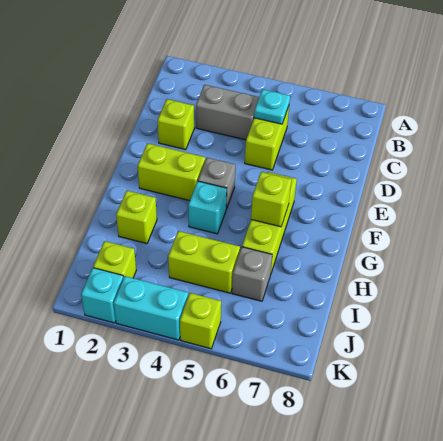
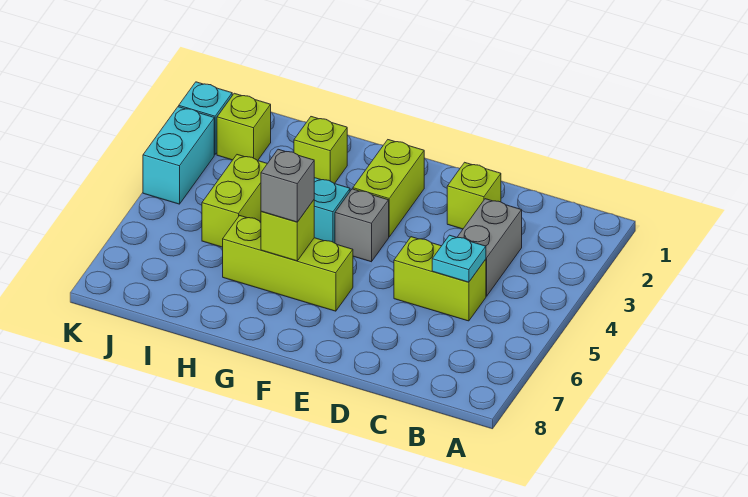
grey brick I6 level 1 -> grey brick G6 level 3
lime brick K5 level 1 -> none

